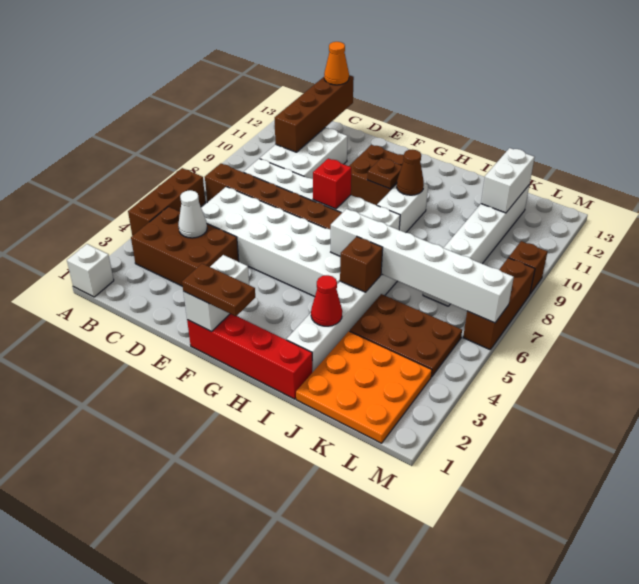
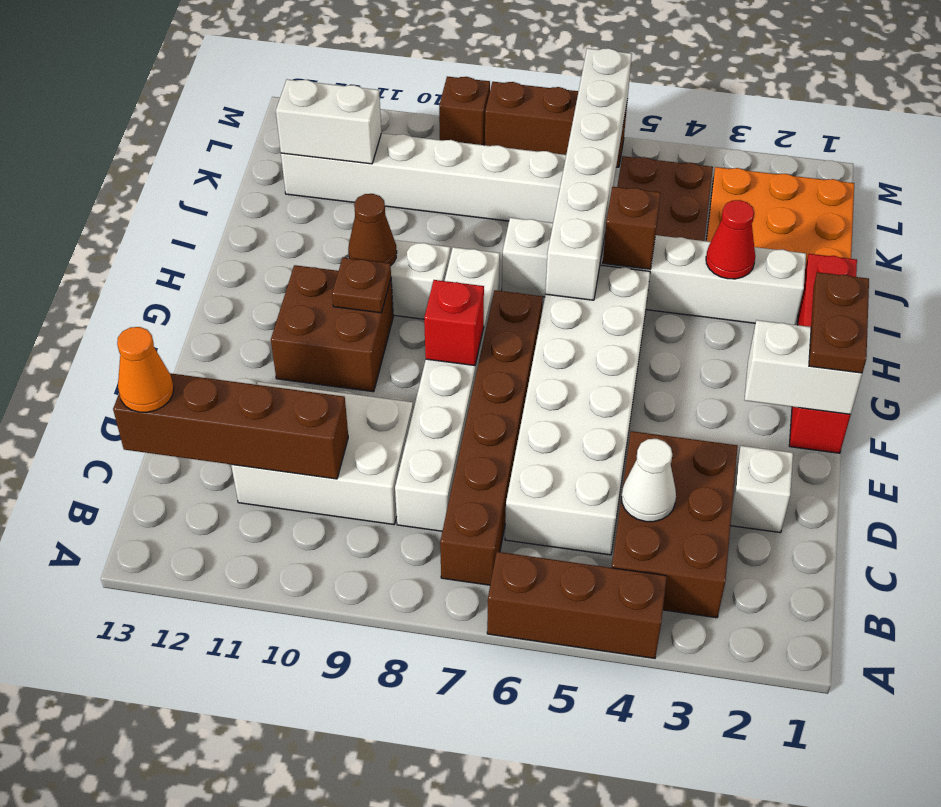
white brick A1 level 1 -> white brick D2 level 1

